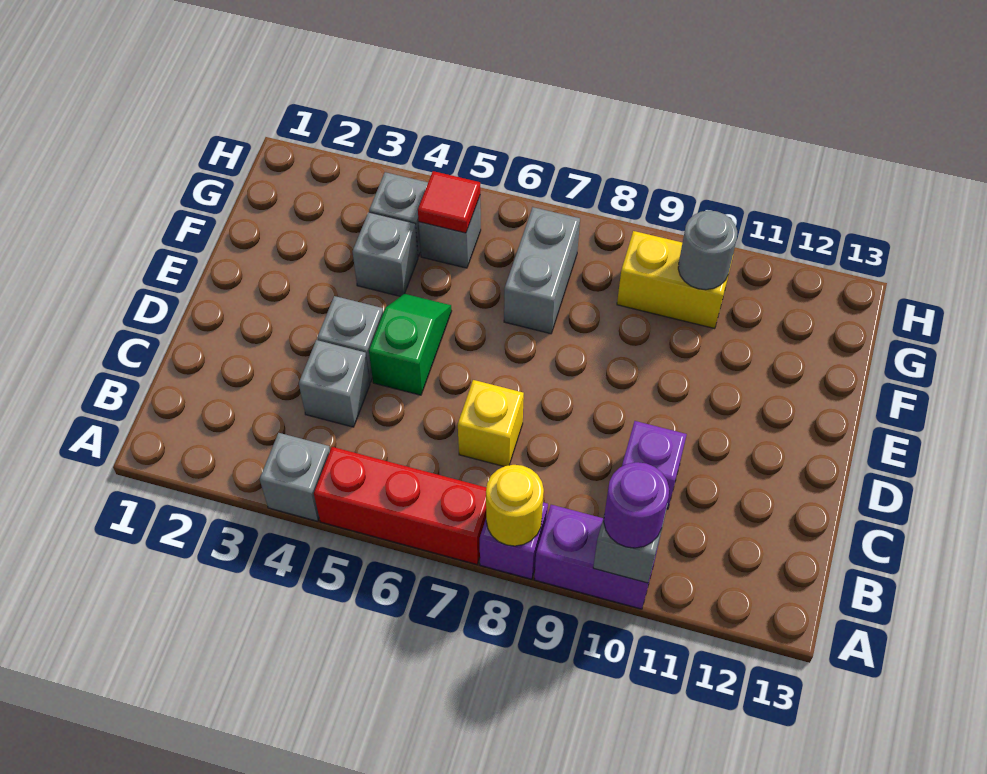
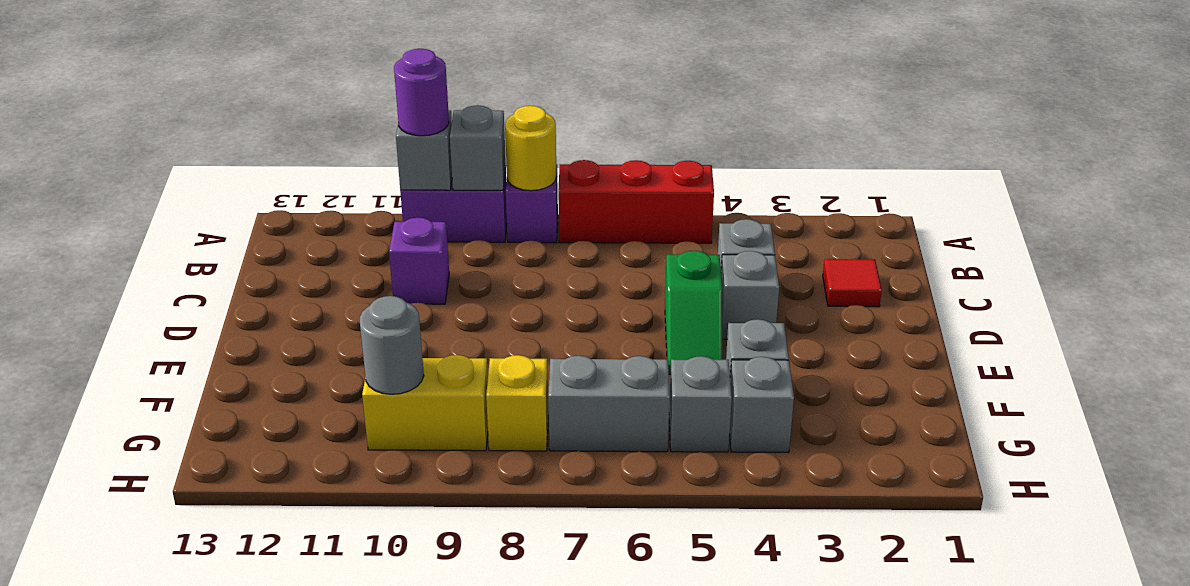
grey brick A4 level 1 -> grey brick A9 level 2
yellow brick C7 level 1 -> yellow brick G8 level 1
grey brick F7:G7 level 1 -> grey brick G6:G7 level 1
red tile G5 level 2 -> red tile C2 level 1

